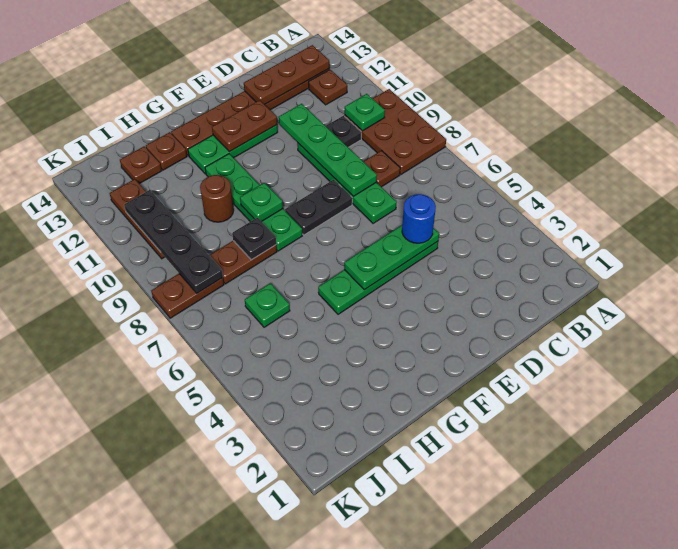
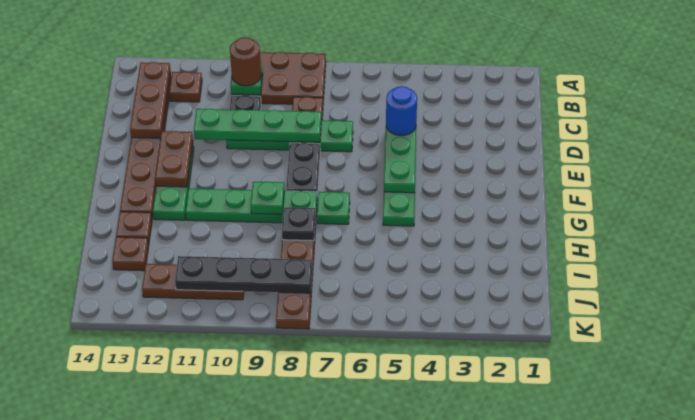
brown round brick H10 level 1 -> brown round brick B10 level 3
green plate I6 level 1 -> green plate G7 level 1

